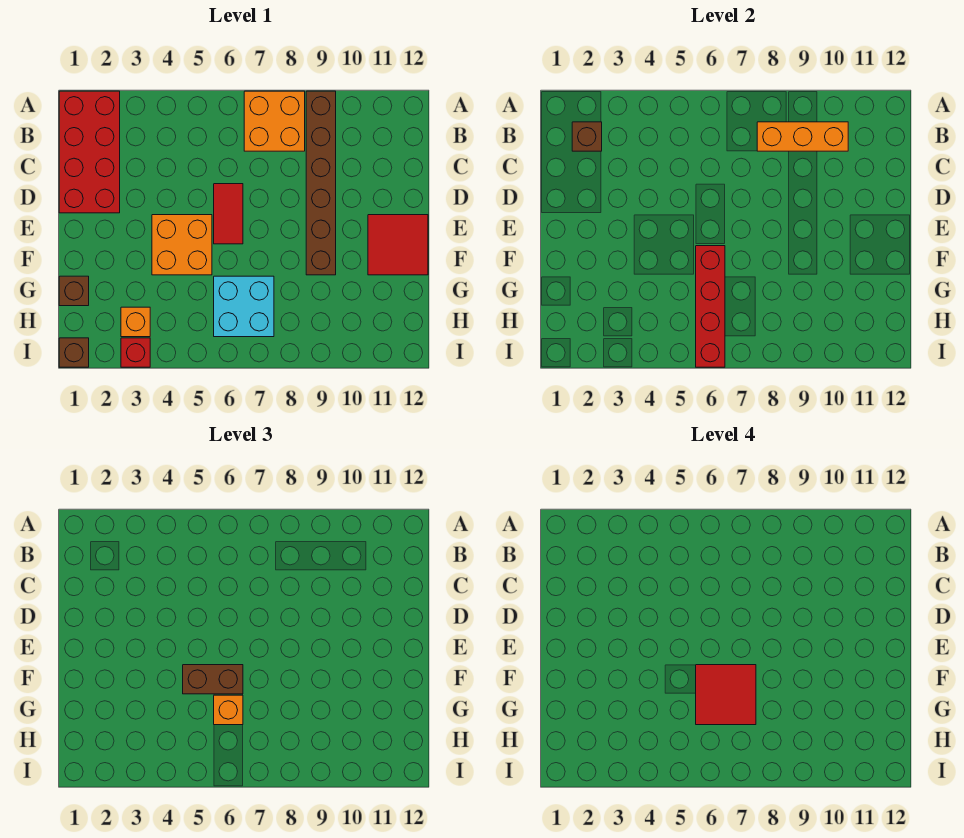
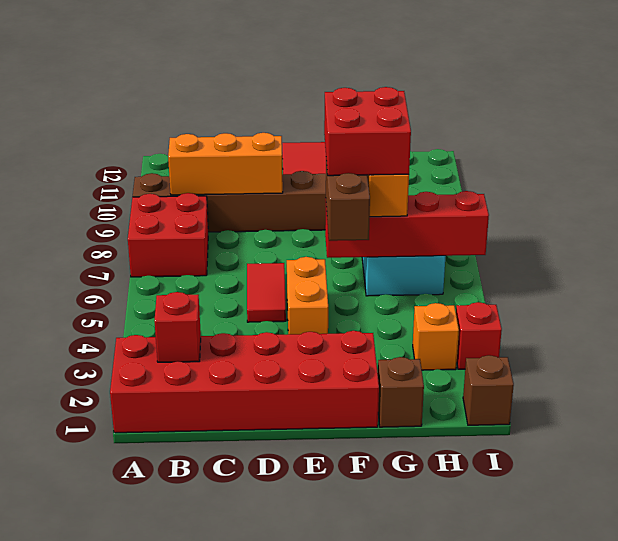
red brick A1:D2 level 1 -> red brick A1:F2 level 1
orange brick A7:B8 level 1 -> red brick A7:B8 level 1
brown brick B2 level 2 -> red brick B2 level 2
orange brick B8:B10 level 2 -> orange brick B9:D9 level 2
red tile D6:E6 level 1 -> red tile D5:D6 level 1
orange brick E4:F5 level 1 -> orange brick E4:E5 level 1
red tile F6:G7 level 4 -> red brick F6:G7 level 4

